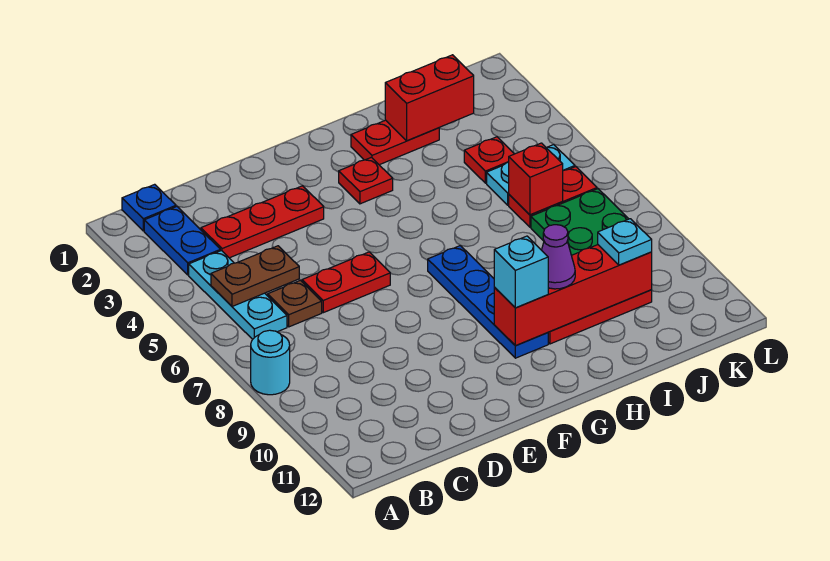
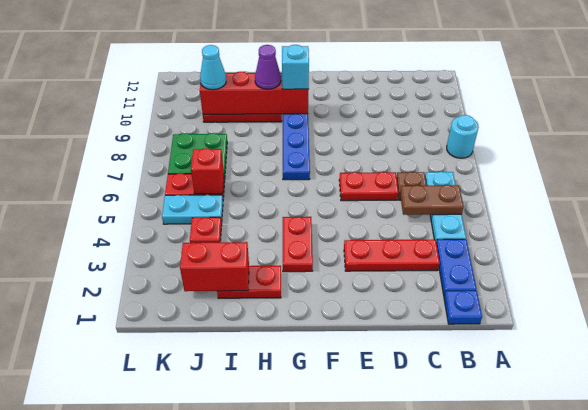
red plate G3 level 1 -> red plate G3:G4 level 1
cyan plate J10 level 3 -> cyan cone J10 level 3

